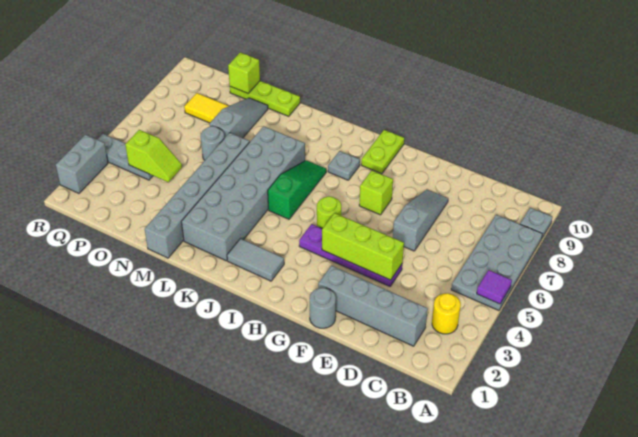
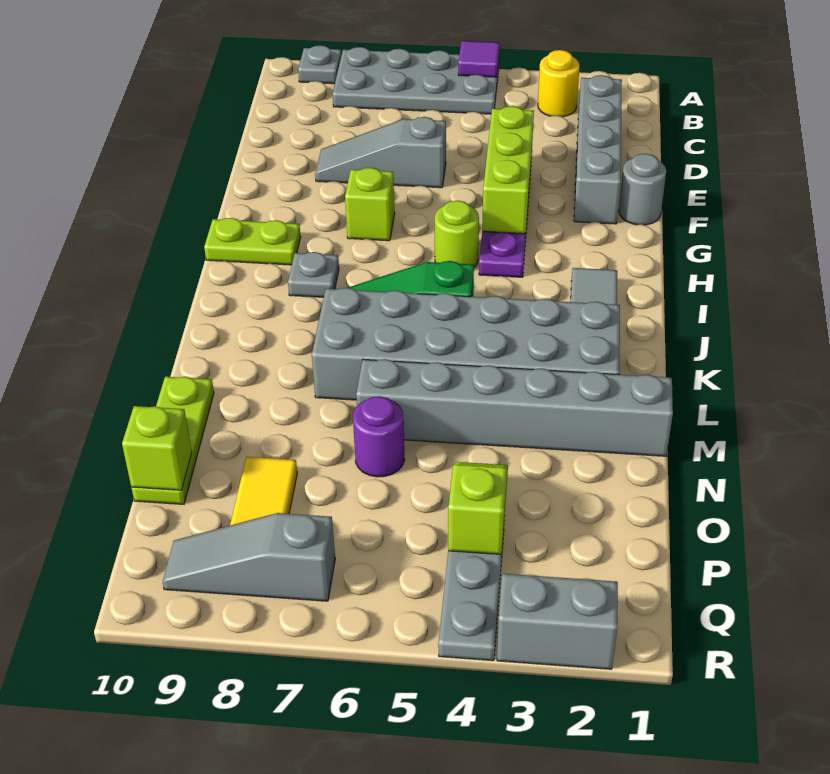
grey round brick N6 level 1 -> purple round brick N6 level 1
grey slope N7:N9 level 1 top 7 -> grey slope Q7:Q9 level 1 top 7

